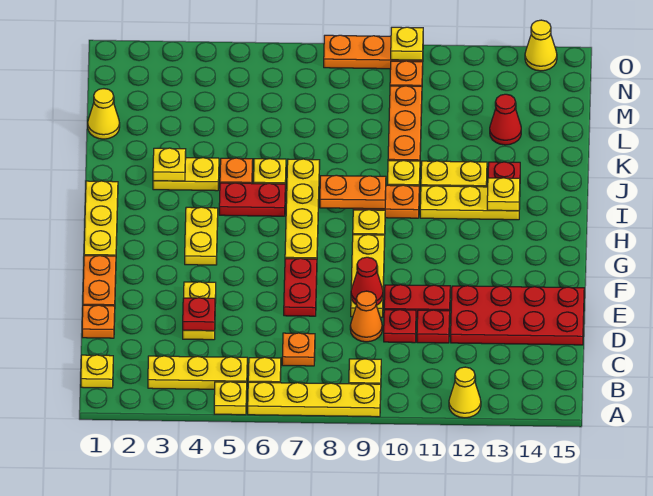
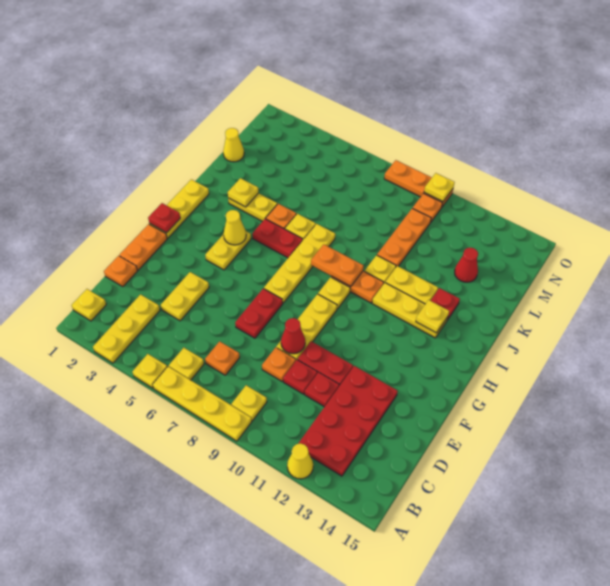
yellow plate B3:B5 level 1 -> yellow plate A3:C3 level 1
red plate D4 level 2 -> red plate G1 level 2
orange cone D9 level 1 -> orange plate D9 level 1
red plate D12:E15 level 1 -> red plate B12:E13 level 1
yellow cone O14 level 1 -> yellow cone H4 level 2

